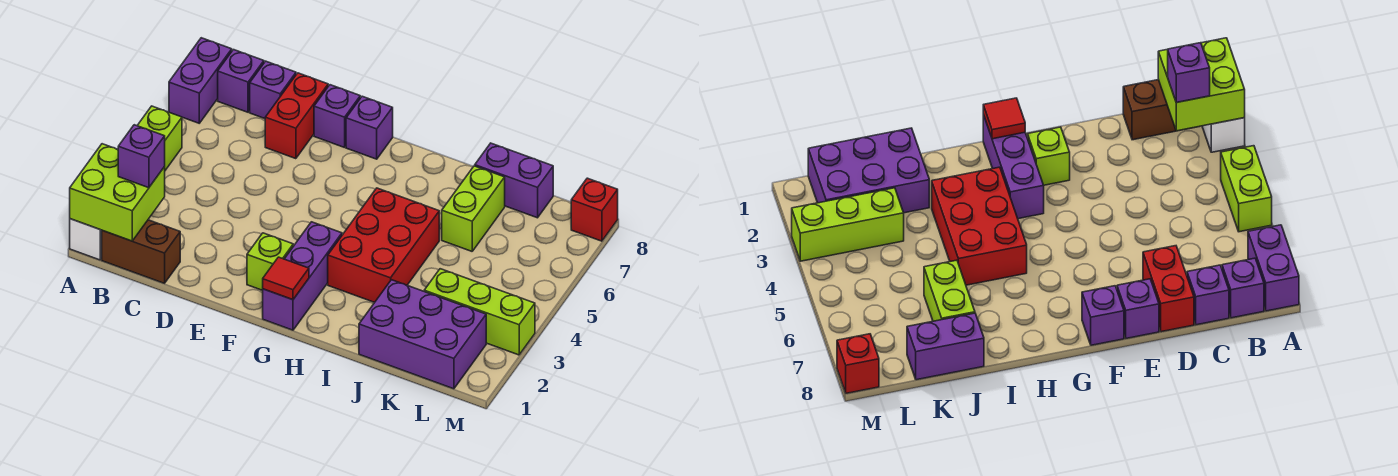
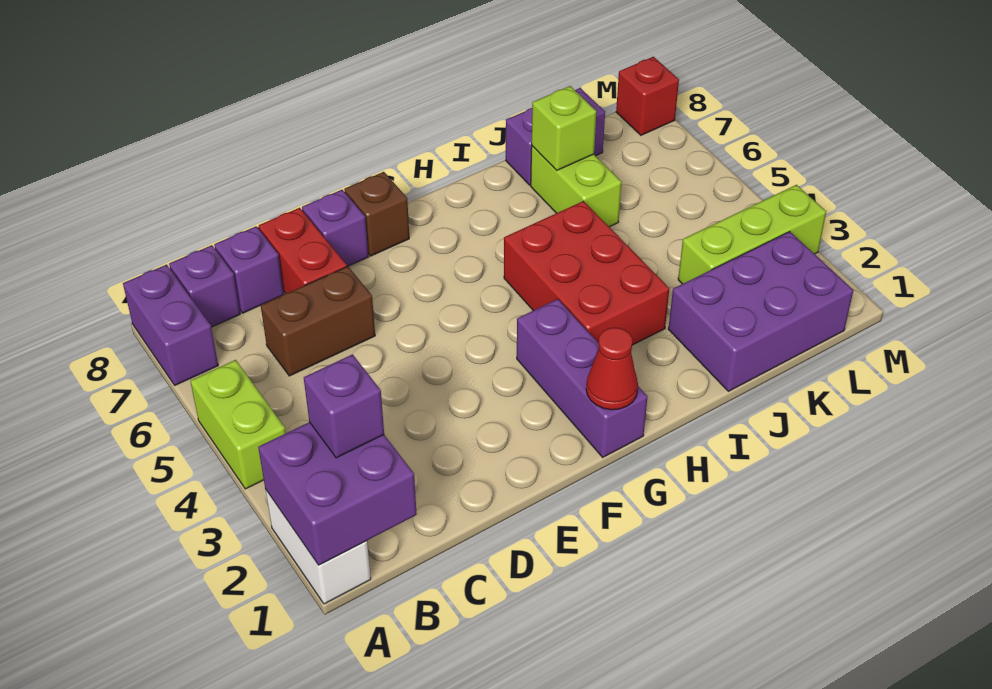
lime brick A1:B2 level 2 -> purple brick A1:B2 level 2
brown brick B1:C1 level 1 -> brown brick C6:D6 level 1
lime brick F2 level 1 -> lime brick J7 level 2
purple brick F8 level 1 -> brown brick F8 level 1
red tile G1 level 2 -> red cone G1 level 2

